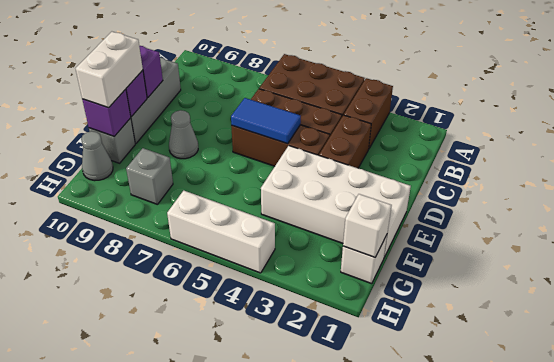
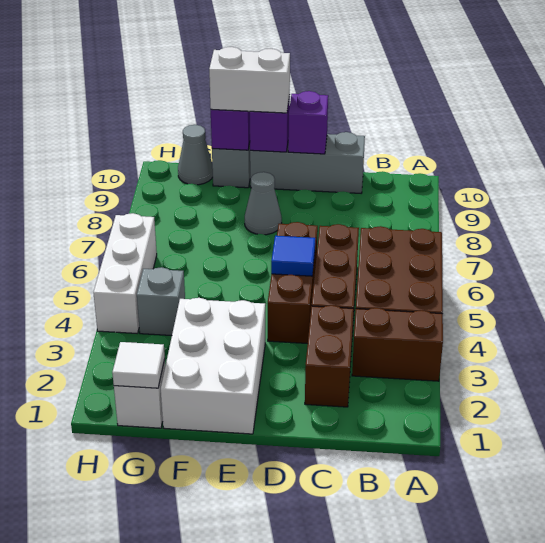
brown brick C3:D3 level 1 -> brown brick C2:C3 level 1
blue tile D5:D6 level 2 -> blue tile D5 level 2
white brick E1:F4 level 1 -> white brick E1:F3 level 1
white brick G1 level 2 -> white tile G1 level 2
grey brick G8 level 1 -> grey brick G4 level 1

